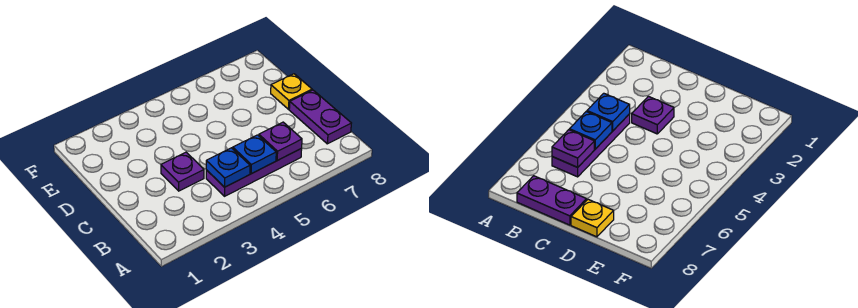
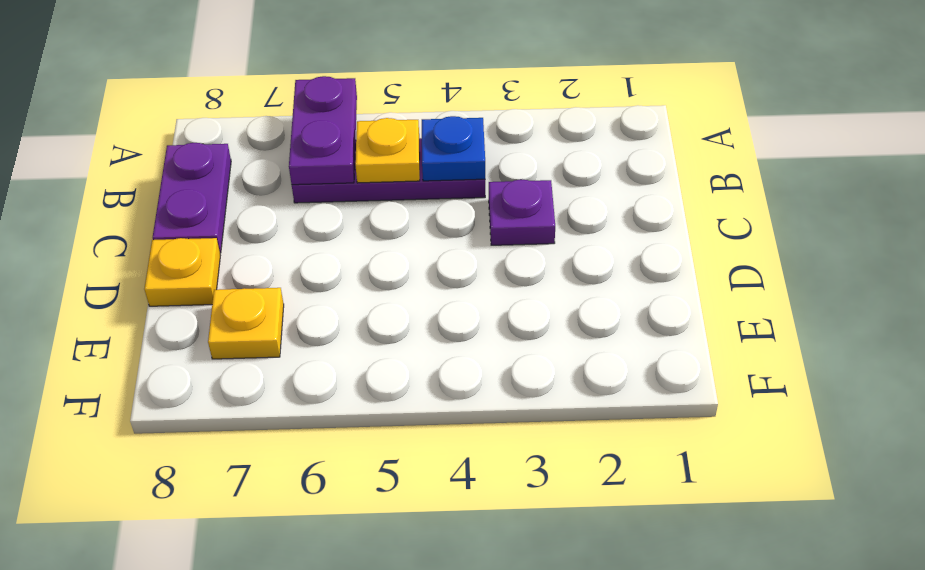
blue plate B5 level 2 -> yellow plate B5 level 2
purple plate B6 level 2 -> purple plate A6:B6 level 2
none -> yellow plate E7 level 1

